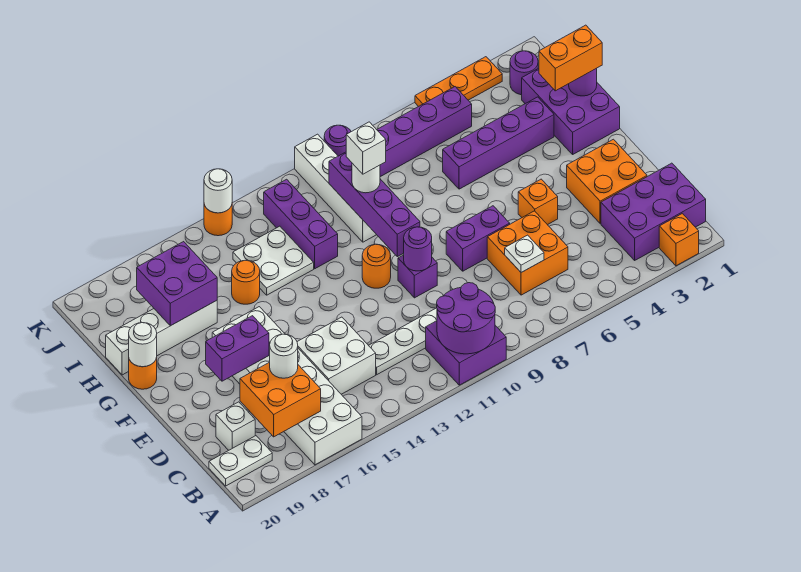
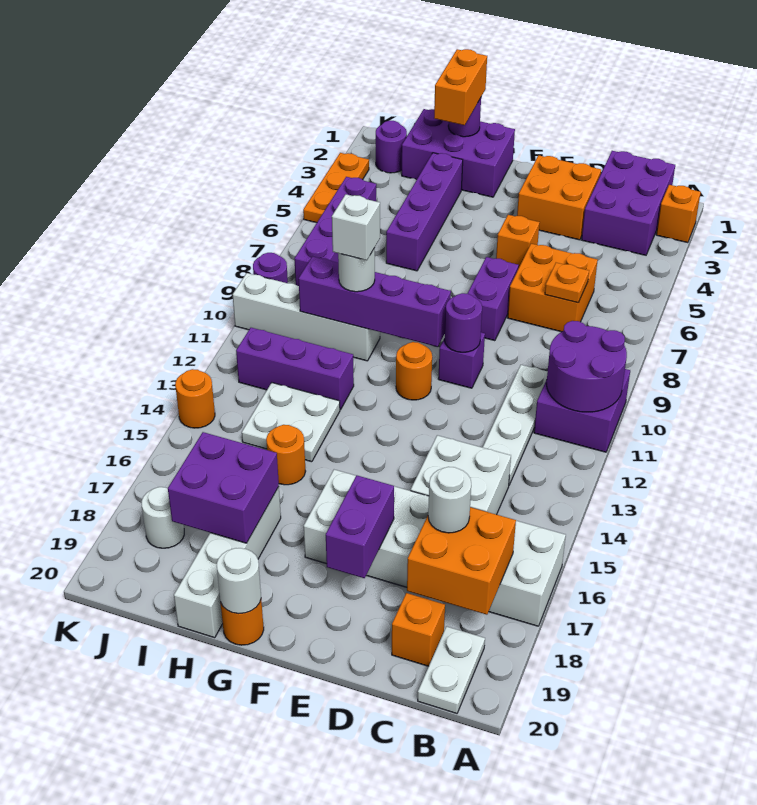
white plate C7 level 2 -> orange plate C7 level 2
white brick C19 level 1 -> orange brick C19 level 1
white round brick K14 level 2 -> white round brick J18 level 1

